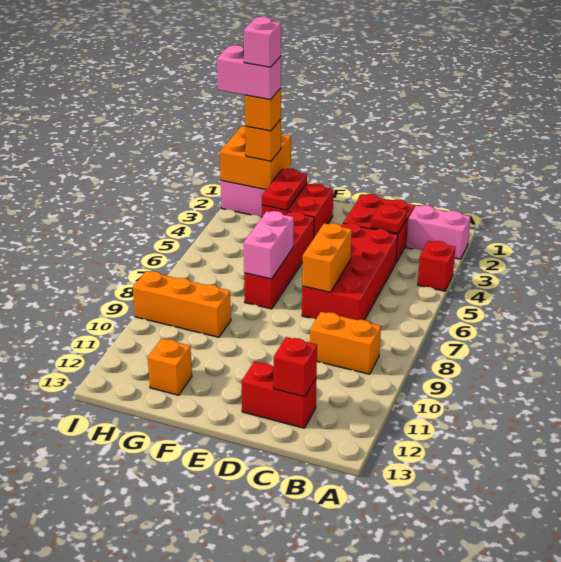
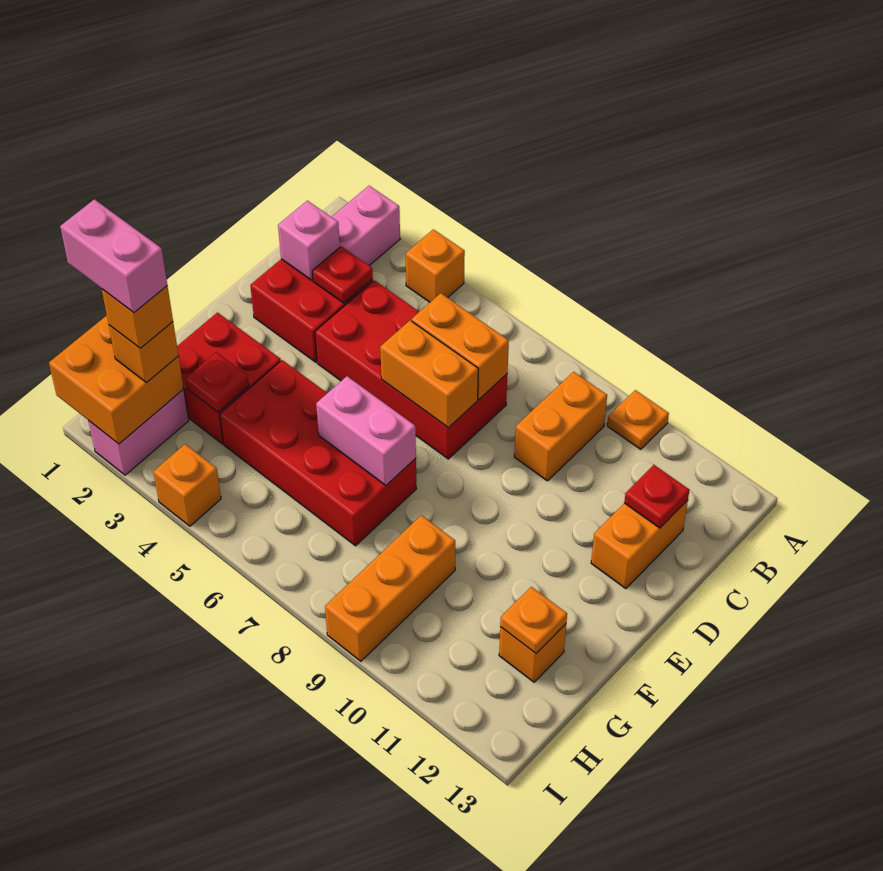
red brick A4 level 1 -> orange brick A4 level 1
none -> orange plate A10 level 1
none -> orange brick C6:C7 level 2
red brick C12:D12 level 1 -> orange brick C12:D12 level 1
red brick C12 level 2 -> red plate C12 level 2
red brick F4:F7 level 1 -> red brick F4:G7 level 1
red plate G2:G3 level 2 -> red plate G3 level 2
none -> orange plate G12 level 2
pink brick H2:I2 level 5 -> pink brick H1:H2 level 5
pink brick H2 level 6 -> pink brick C2 level 2
none -> orange brick I4 level 1

